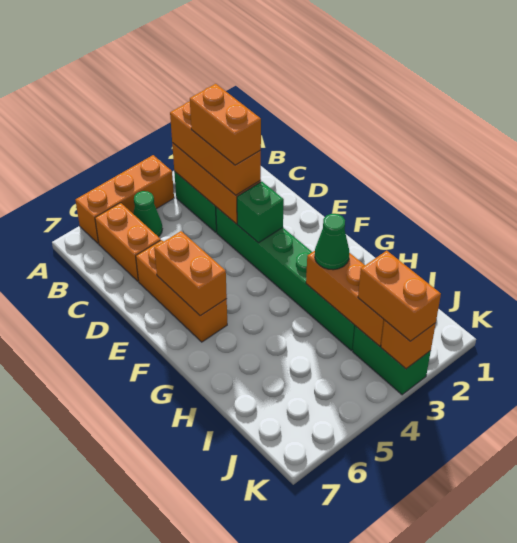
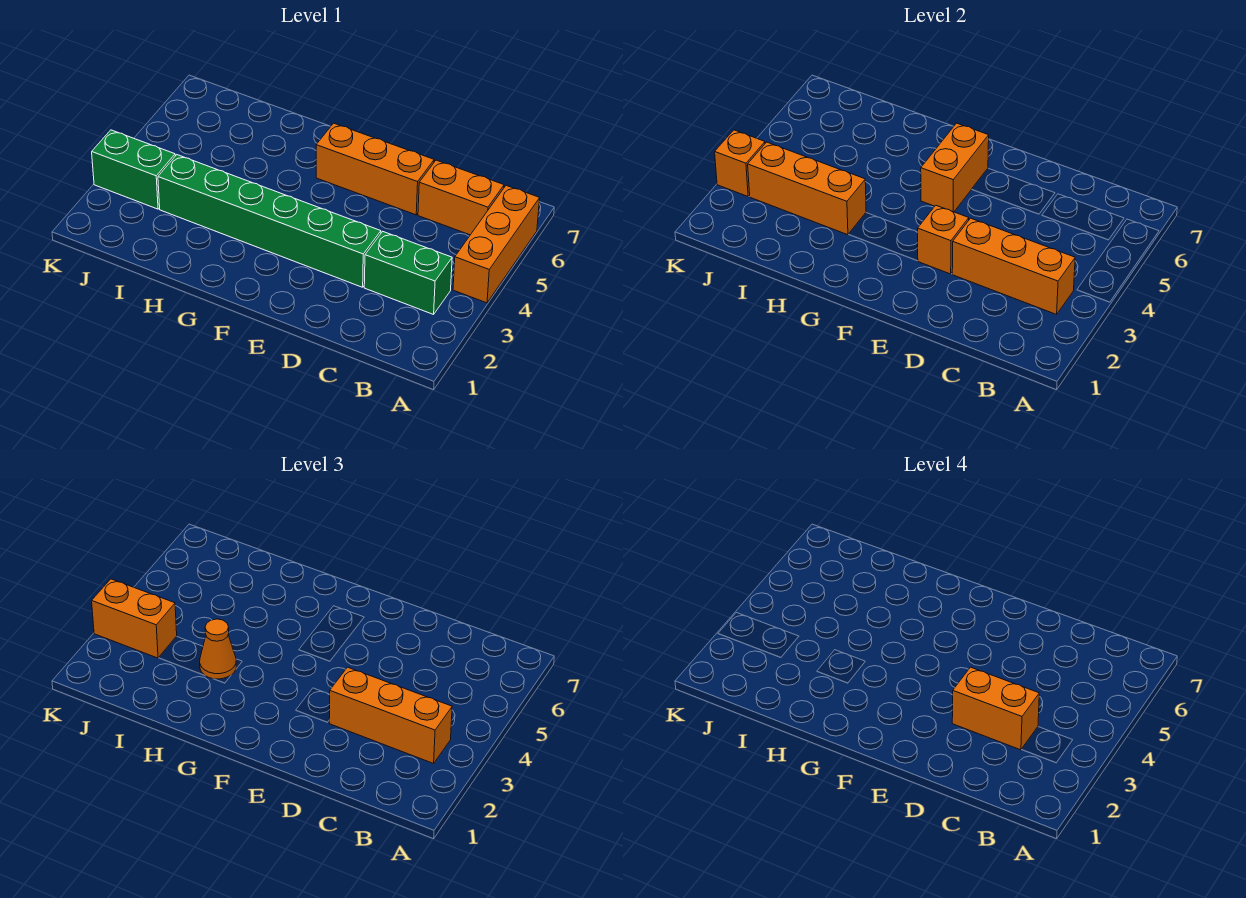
green cone B5 level 1 -> none
green brick E3 level 2 -> orange brick E3 level 2
orange brick E6:F6 level 2 -> orange brick F5:F6 level 2
green cone H3 level 3 -> orange cone H3 level 3

